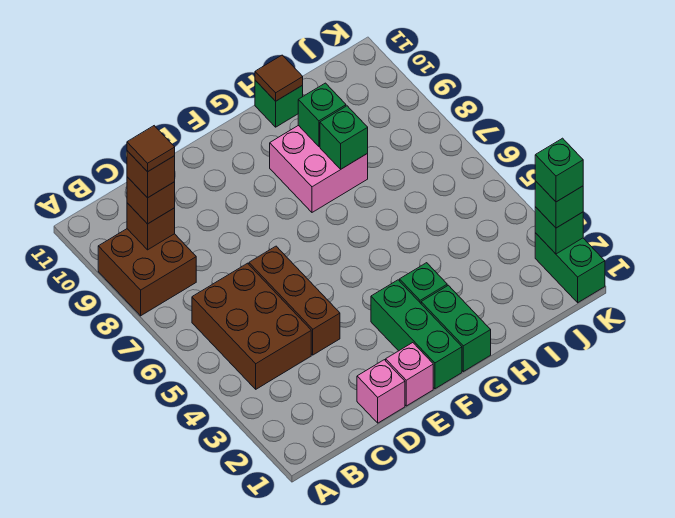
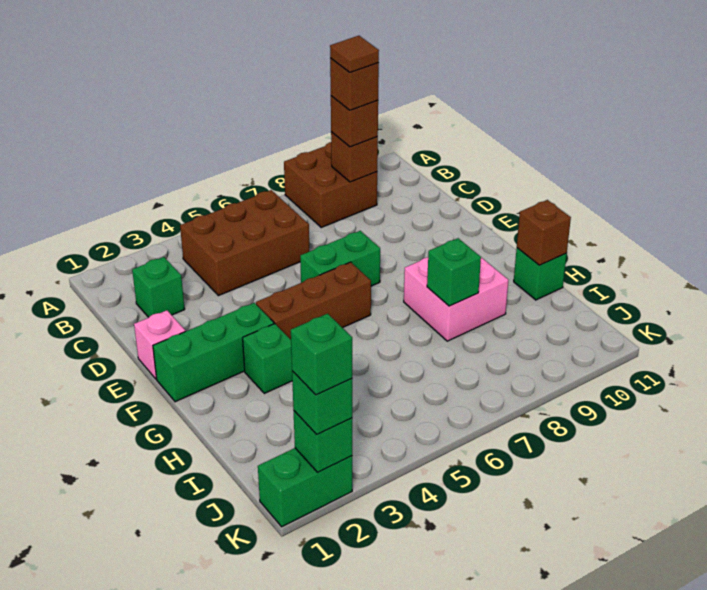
pink brick D1 level 1 -> none
brown brick D4:D6 level 1 -> brown brick F4:F6 level 1
green brick G1:G2 level 1 -> green brick E6:E7 level 1
green brick H9 level 2 -> green brick C2 level 1
brown tile H11 level 2 -> brown brick H11 level 2

